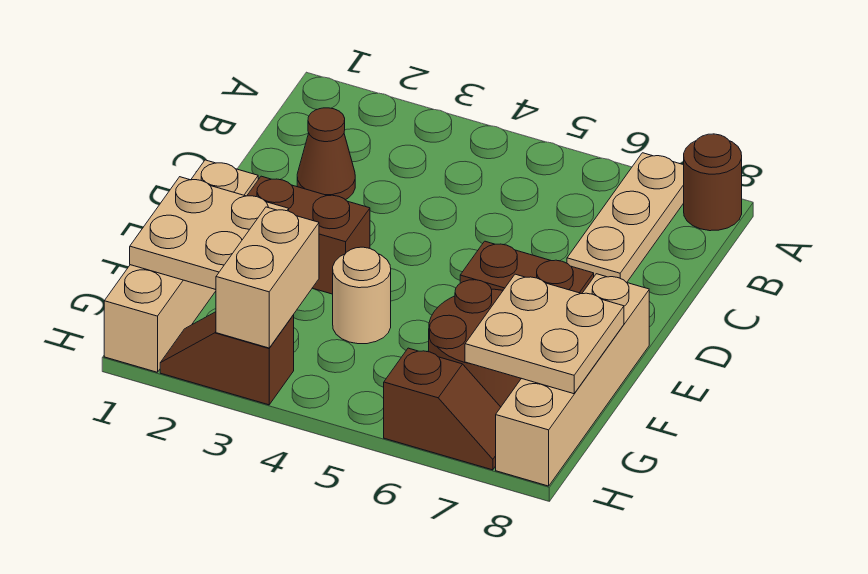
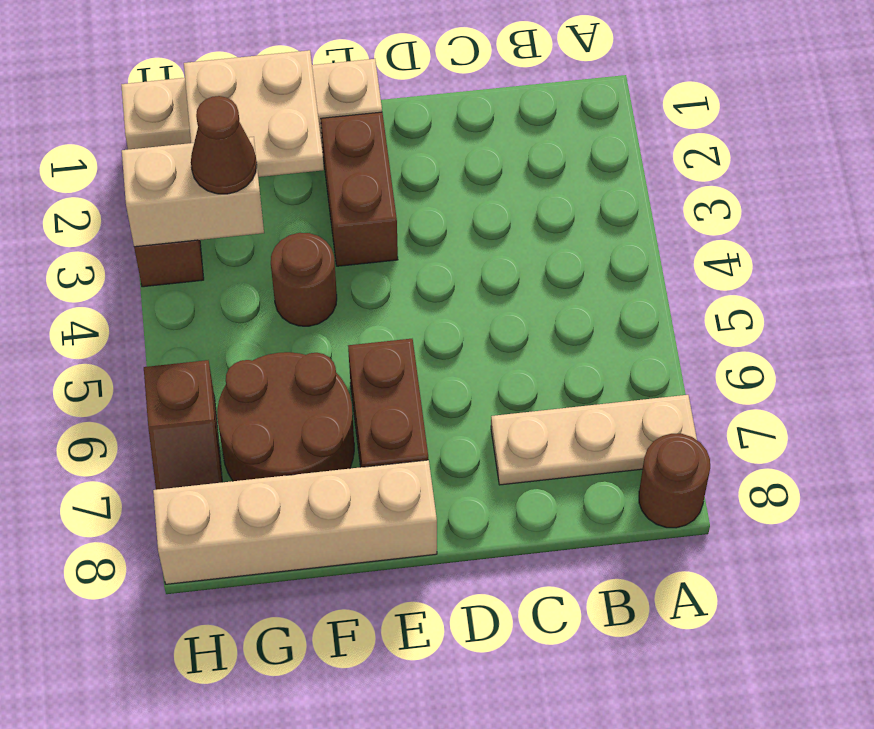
brown cone C2 level 1 -> brown cone G3 level 3
tan round brick F4 level 1 -> brown round brick F4 level 1
tan plate F7:G8 level 2 -> none

